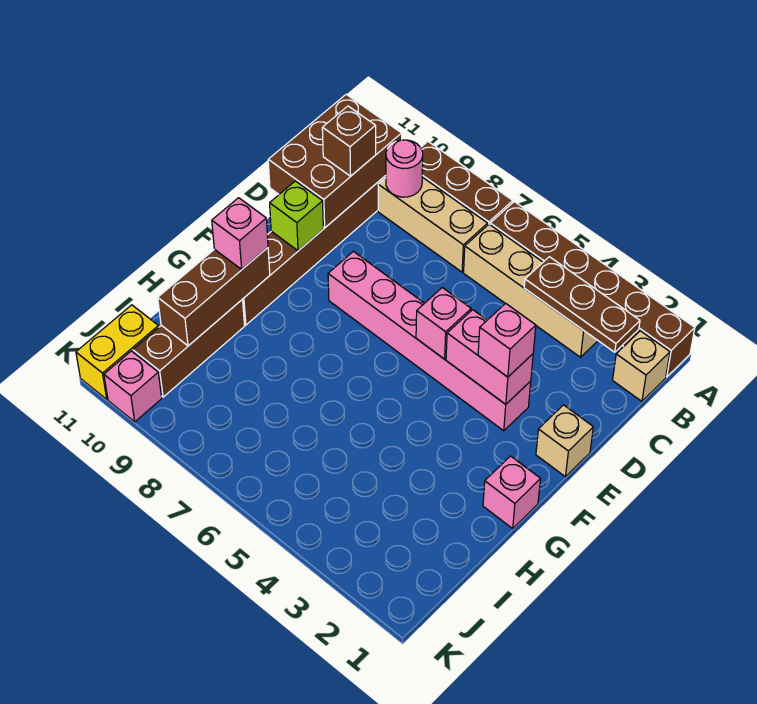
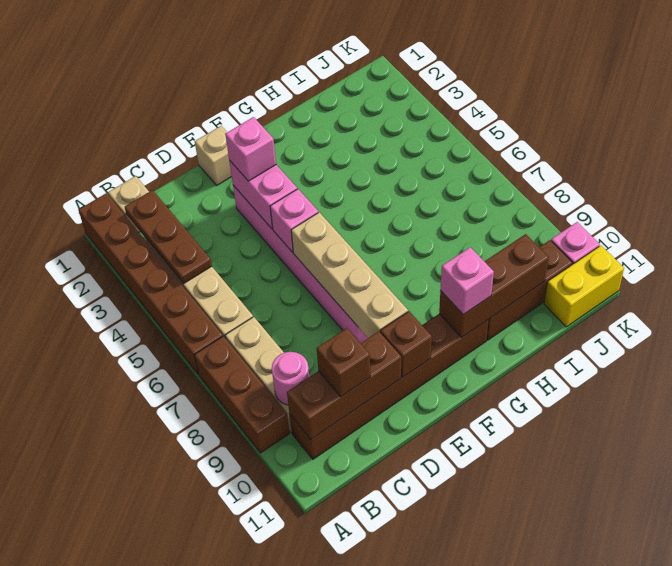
brown brick B10:D11 level 2 -> brown brick B10:D10 level 2
none -> tan brick E6:E9 level 2
lime brick E10 level 2 -> brown brick E10 level 2
pink brick G1 level 1 -> none

